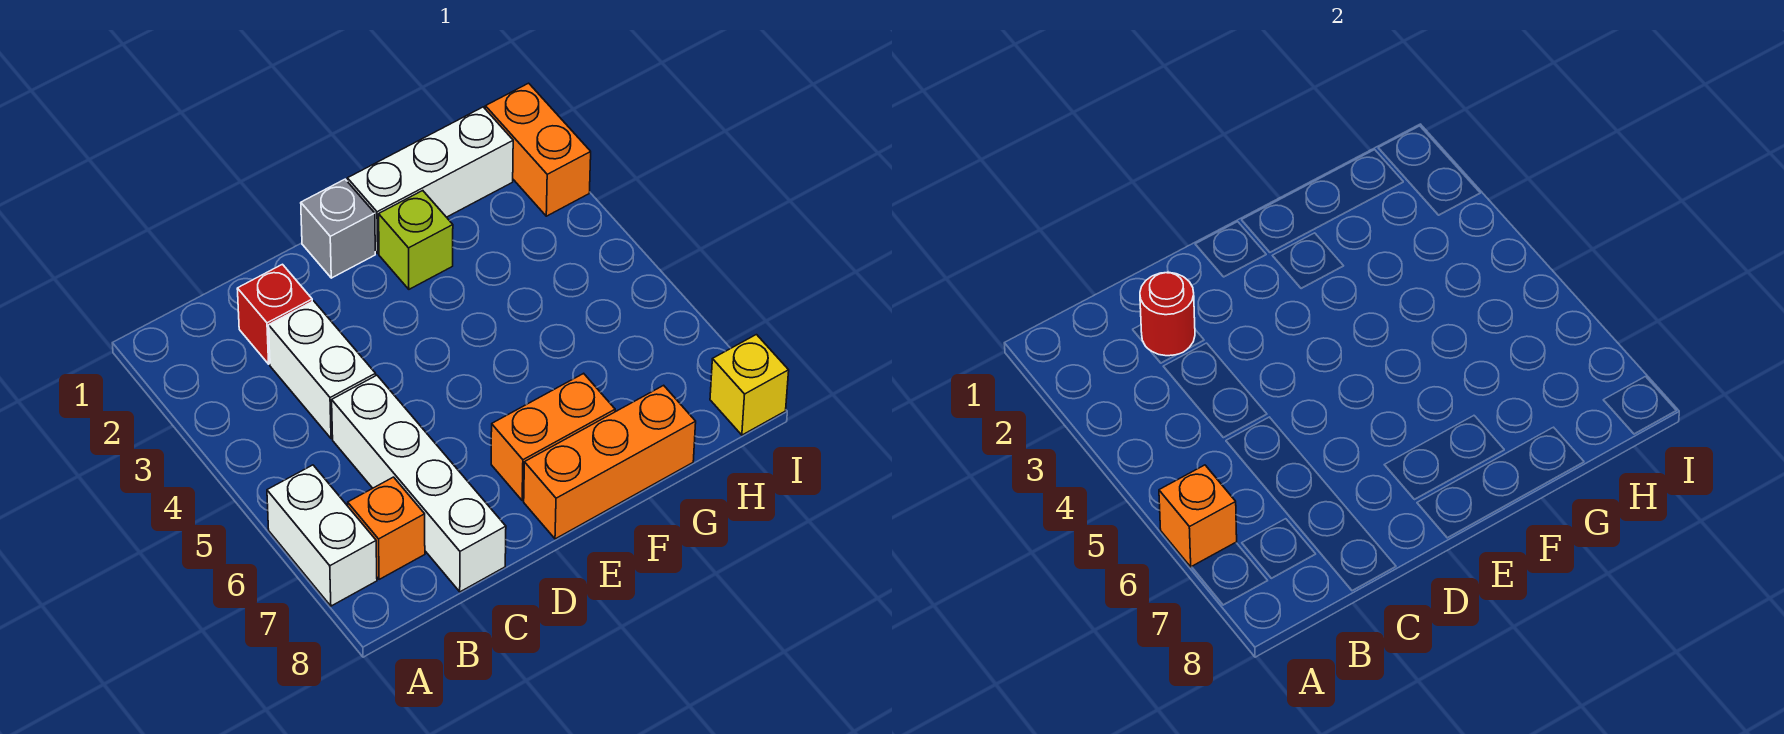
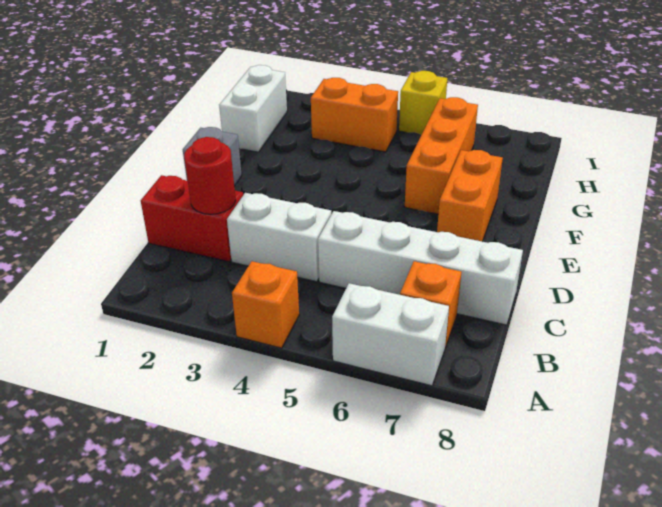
orange brick A6 level 2 -> orange brick A4 level 1
red brick C2 level 1 -> red brick C1:C2 level 1
orange brick E8:G8 level 1 -> orange brick F6:H6 level 1
white brick F1:H1 level 1 -> white brick G1:H1 level 1
lime brick F2 level 1 -> none
orange brick I1:I2 level 1 -> orange brick H3:H4 level 1
yellow brick I8 level 1 -> yellow brick I5 level 1

